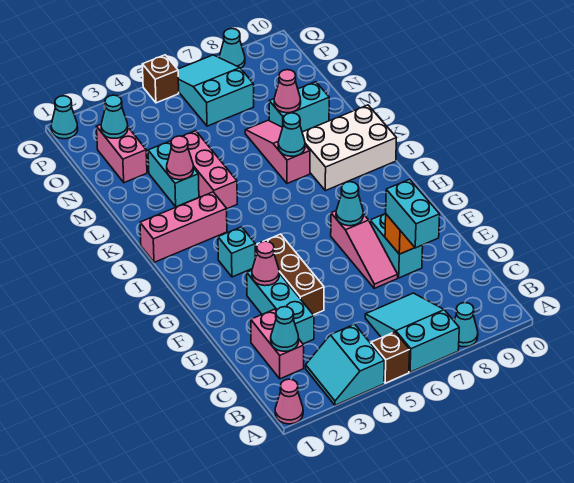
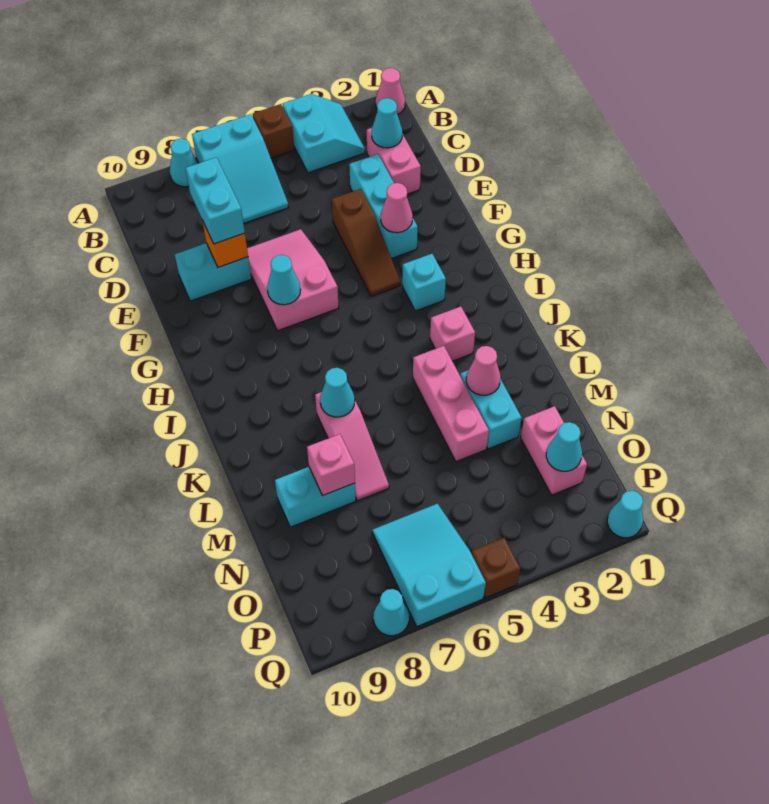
brown brick E4:G4 level 1 -> brown slope E4:G4 level 1 top E
pink slope E7:G7 level 1 top G -> pink slope E6:G7 level 1 top G
cyan brick E8:F8 level 1 -> cyan brick E8:E9 level 1
pink brick J1:J3 level 1 -> pink brick J3 level 1
white brick J8:K10 level 1 -> none
pink cone M8 level 2 -> pink brick M8 level 2
cyan slope O6:Q7 level 1 top O -> cyan slope O6:Q7 level 1 top Q

